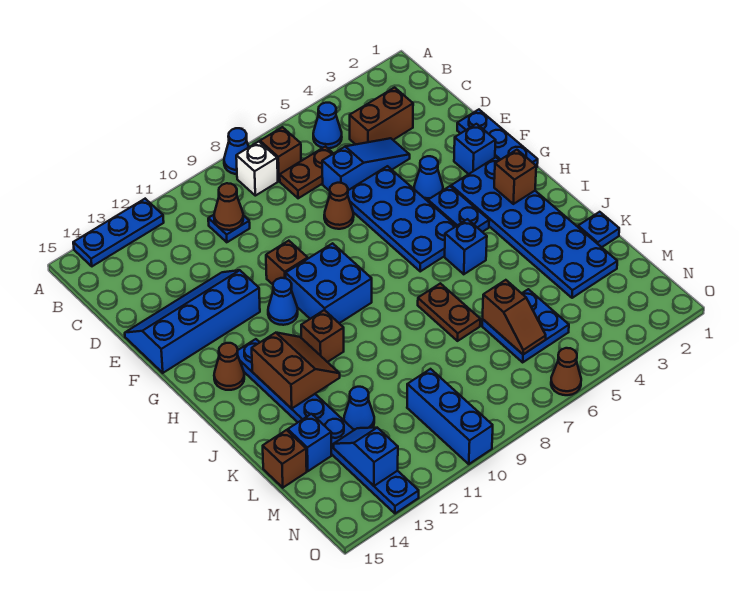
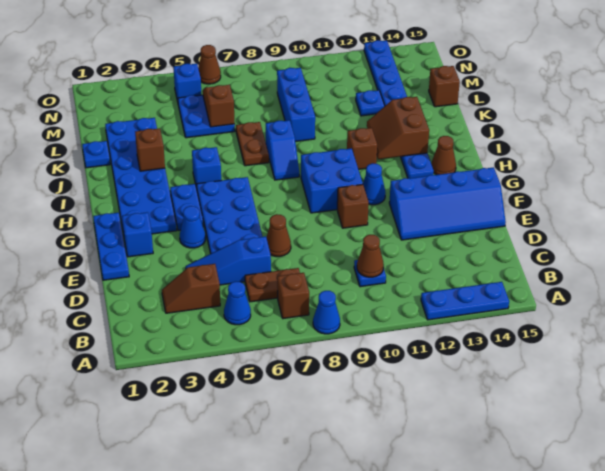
white brick B8 level 1 -> none
brown brick C3:C4 level 1 -> brown slope C3:C4 level 1 top 4
brown brick H2 level 2 -> brown brick J3 level 2
blue cone L12 level 1 -> blue plate L12 level 1
blue brick L14 level 1 -> blue brick N5 level 1
blue brick M10:O10 level 1 -> blue brick K9:M9 level 1
blue slope M13:N13 level 2 top N -> blue slope I8:J8 level 1 top J

